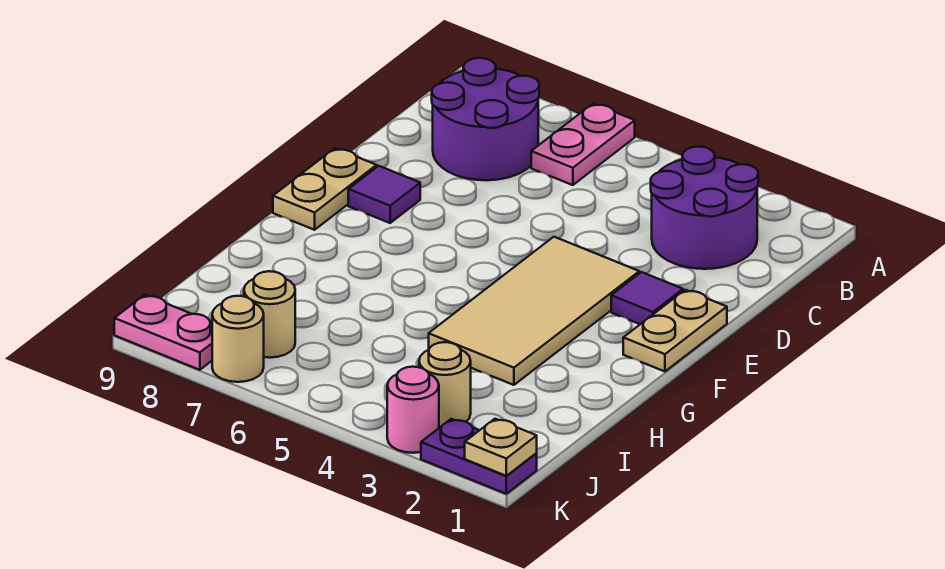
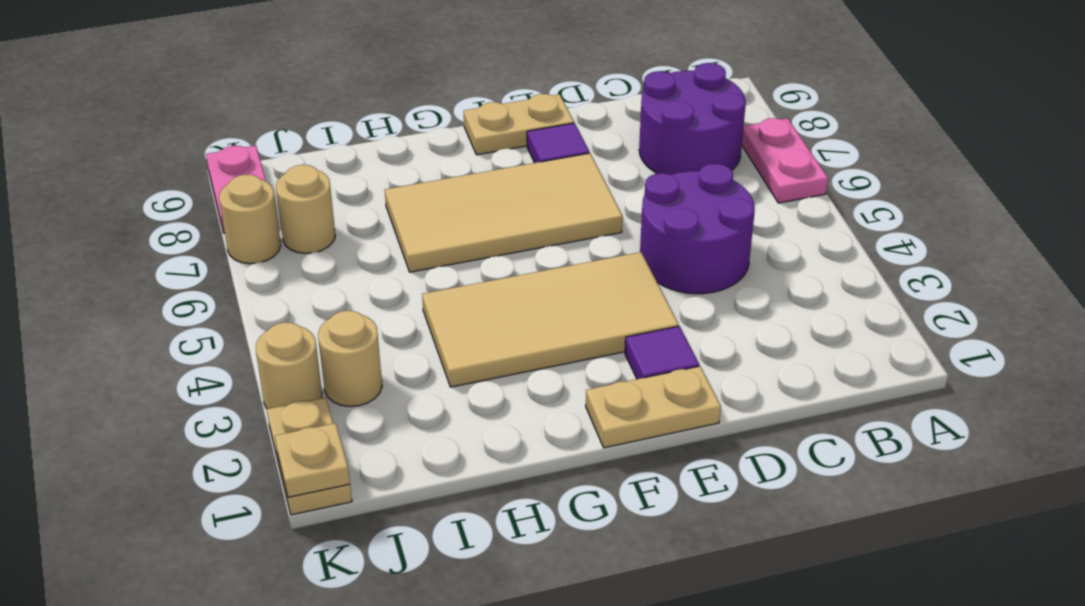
pink plate A6:B6 level 1 -> pink plate A6:A7 level 1
purple round brick B2:C3 level 1 -> purple round brick C4:D5 level 1
none -> tan tile E6:H7 level 1
purple plate K1:K2 level 1 -> tan plate K1:K2 level 1
pink round brick K3 level 1 -> tan round brick K3 level 1

